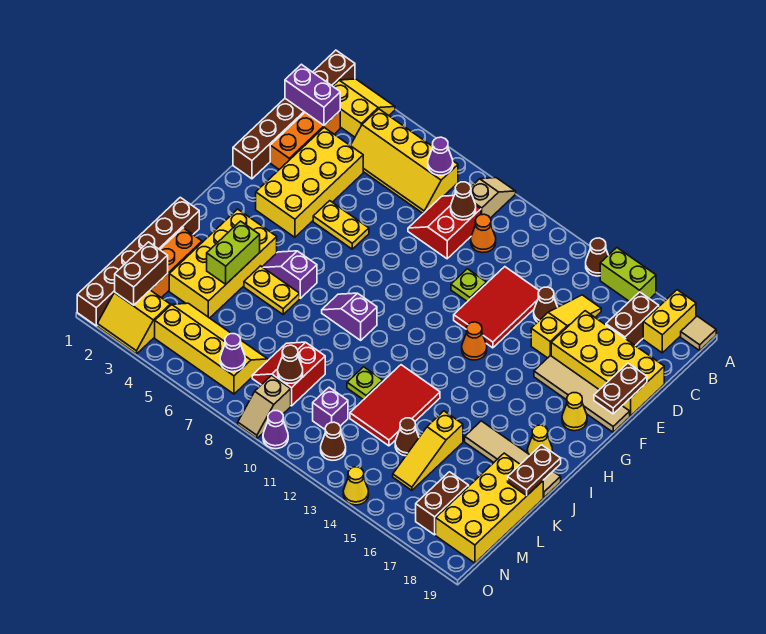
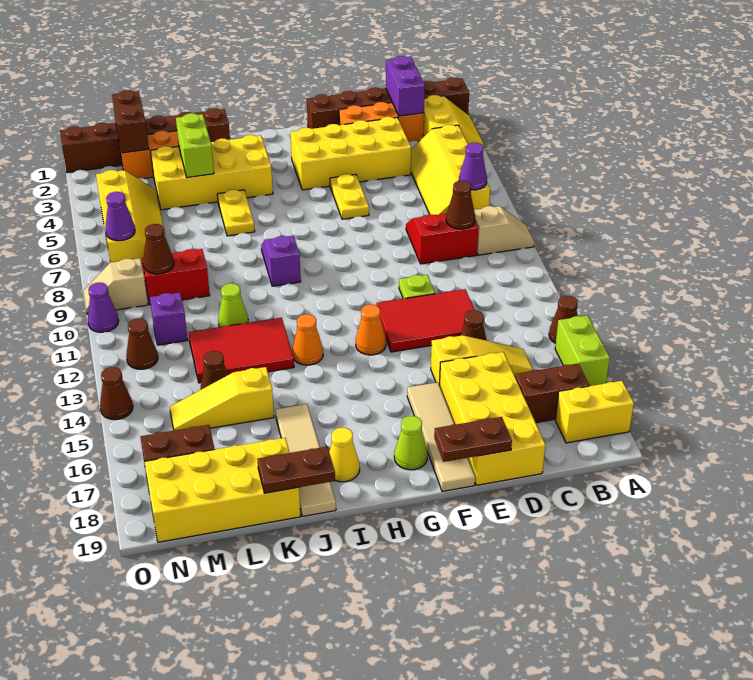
tan tile A19 level 1 -> none
orange cone C10 level 1 -> orange cone I13 level 1
yellow cone G18 level 1 -> lime cone G18 level 1
purple slope I5:I6 level 1 top 6 -> none
lime brick J4:K4 level 2 -> lime brick K3:K4 level 2
lime plate K11 level 1 -> lime cone K11 level 1
brown brick M2:N2 level 2 -> brown brick M1:M2 level 2
yellow slope N2:O3 level 1 top N -> none
yellow cone O14 level 1 -> brown cone O14 level 1

